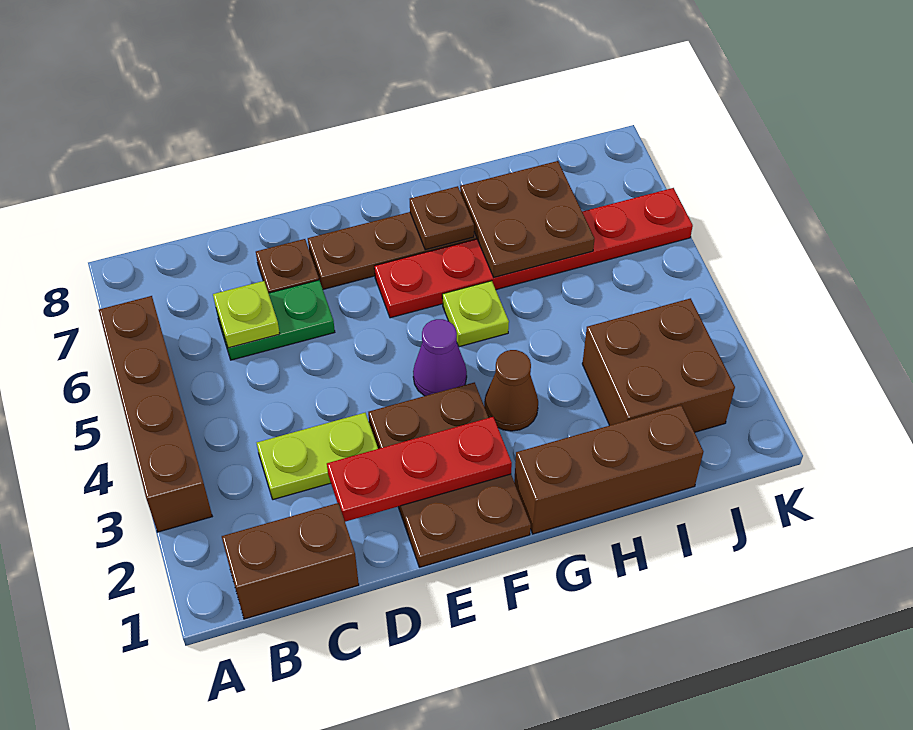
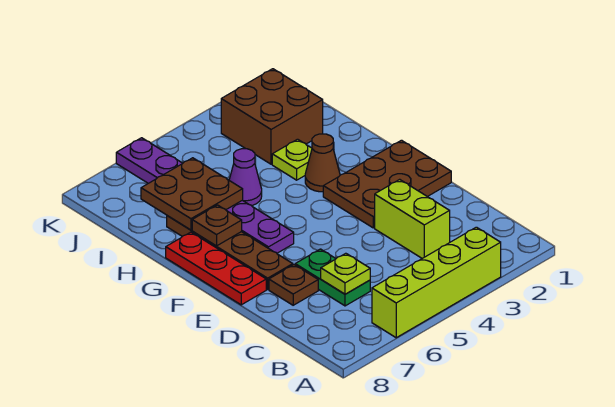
brown brick A3:A6 level 1 -> lime brick A3:A6 level 1
brown brick B1:C1 level 1 -> none
lime plate C3:D3 level 1 -> lime brick C3:D3 level 1
red plate D2:F2 level 2 -> red plate E8:G8 level 1
purple cone F4 level 1 -> purple cone H5 level 1
red plate F6:K6 level 1 -> purple plate F6:K6 level 1
brown brick G1:I1 level 1 -> none
lime plate G5 level 1 -> lime plate H3 level 1

